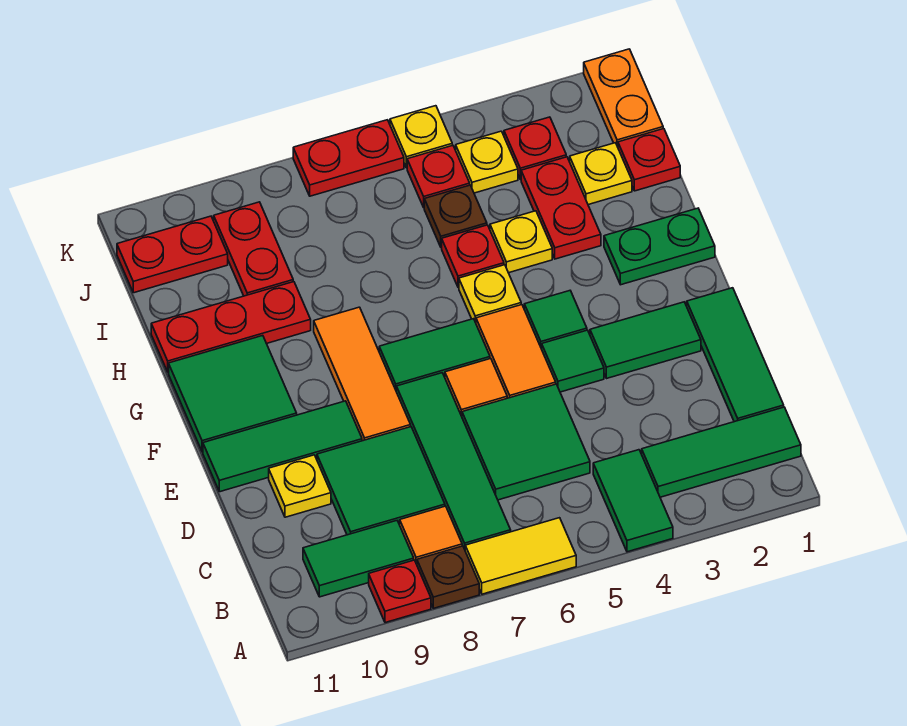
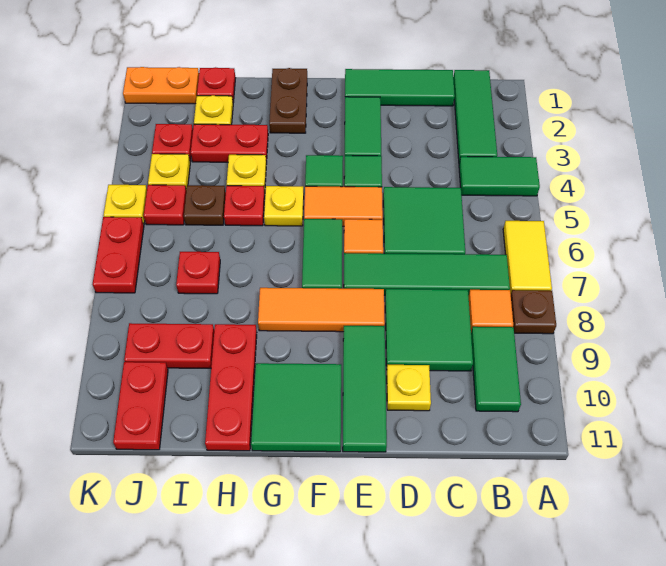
red plate A9 level 1 -> red plate I7 level 1
green plate G1:G2 level 1 -> brown plate G1:G2 level 1

